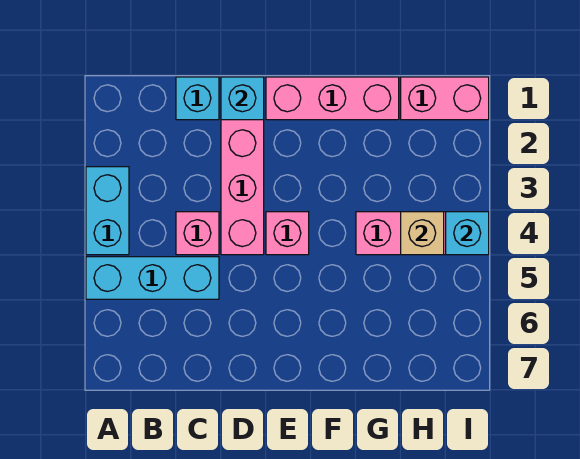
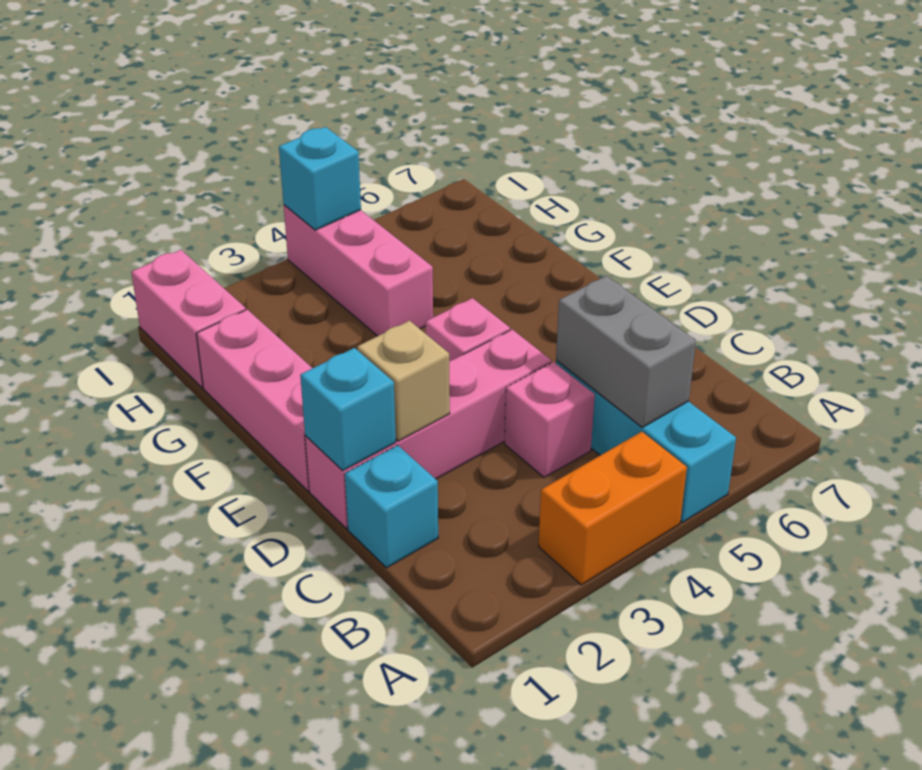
cyan brick A3:A4 level 1 -> orange brick A3:A4 level 1
none -> grey brick B5:C5 level 2
tan brick H4 level 2 -> tan brick D2 level 2

